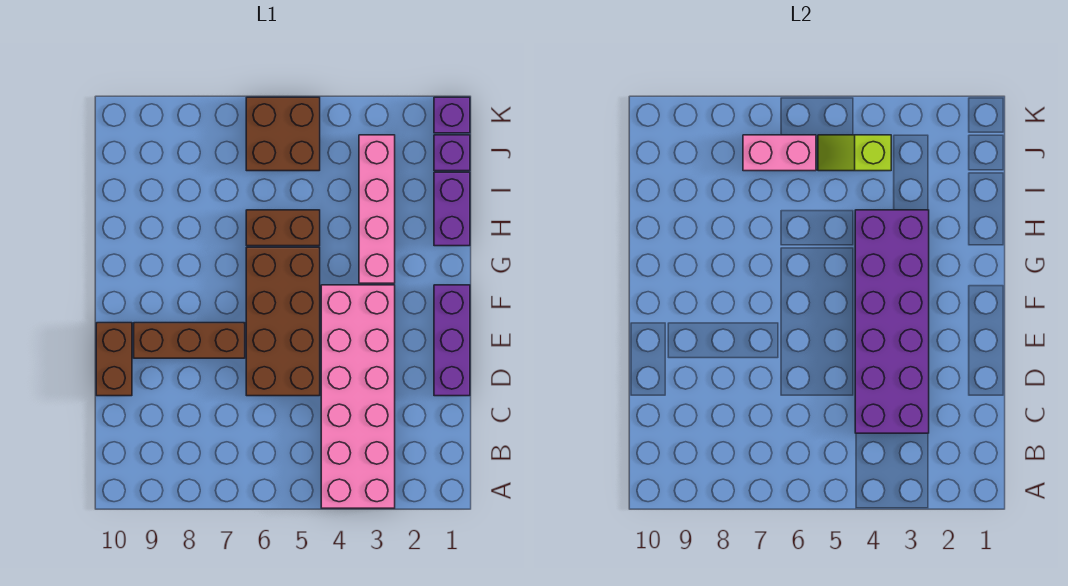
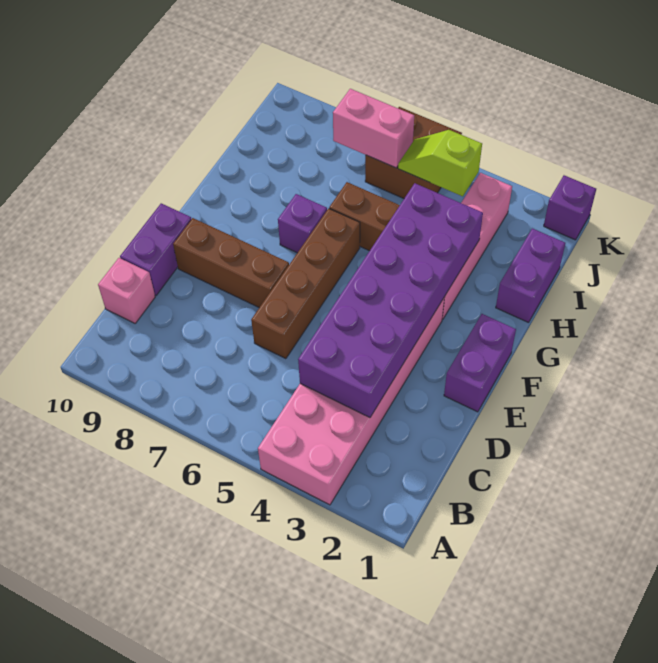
none -> pink brick C10 level 1
purple brick D1:F1 level 1 -> purple brick E1:F1 level 1
brown brick D5:G6 level 1 -> brown brick D6:G6 level 1
brown brick D10:E10 level 1 -> purple brick D10:E10 level 1
purple brick J1 level 1 -> purple brick G7 level 1

